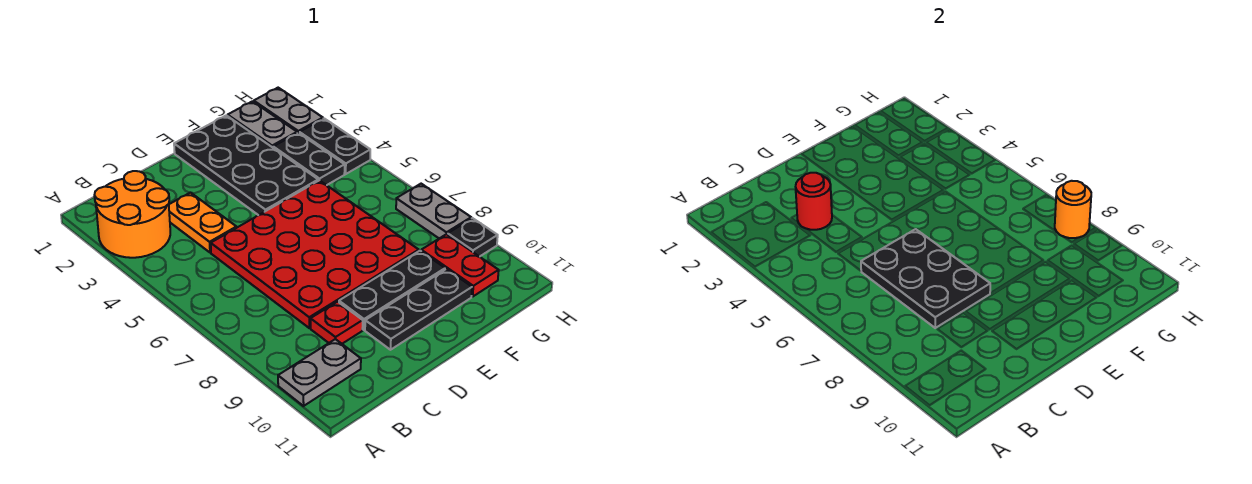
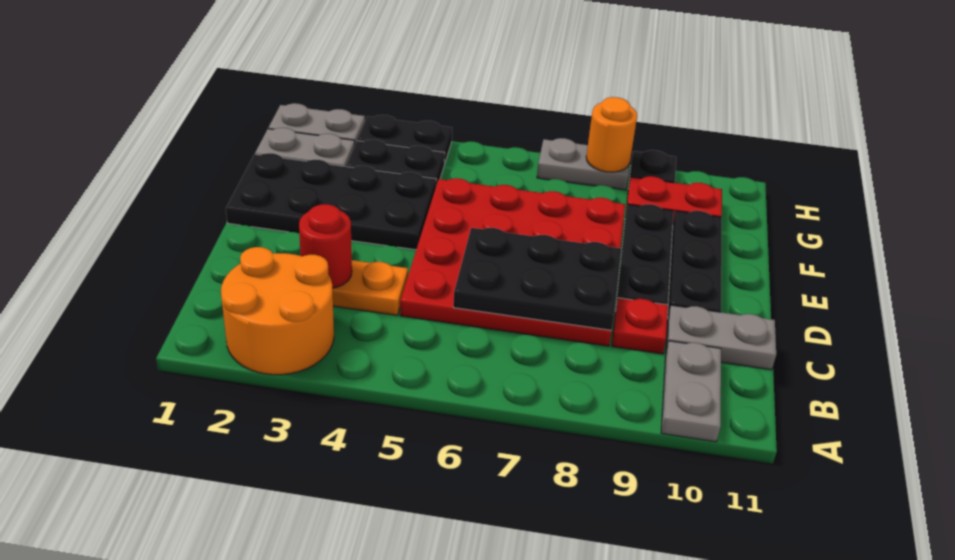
none -> grey plate C10:C11 level 1

